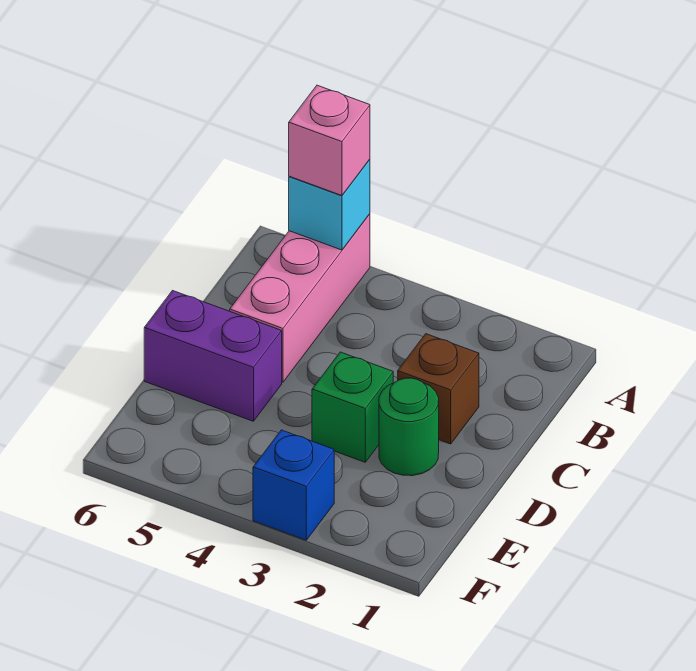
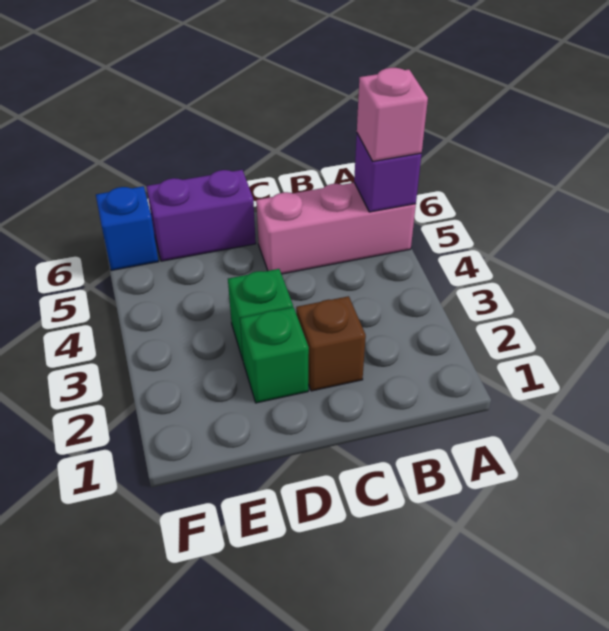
cyan brick A5 level 2 -> purple brick A5 level 2
green round brick D2 level 1 -> green brick D2 level 1
purple brick D5:D6 level 1 -> purple brick D6:E6 level 1
blue brick F3 level 1 -> blue brick F6 level 1

